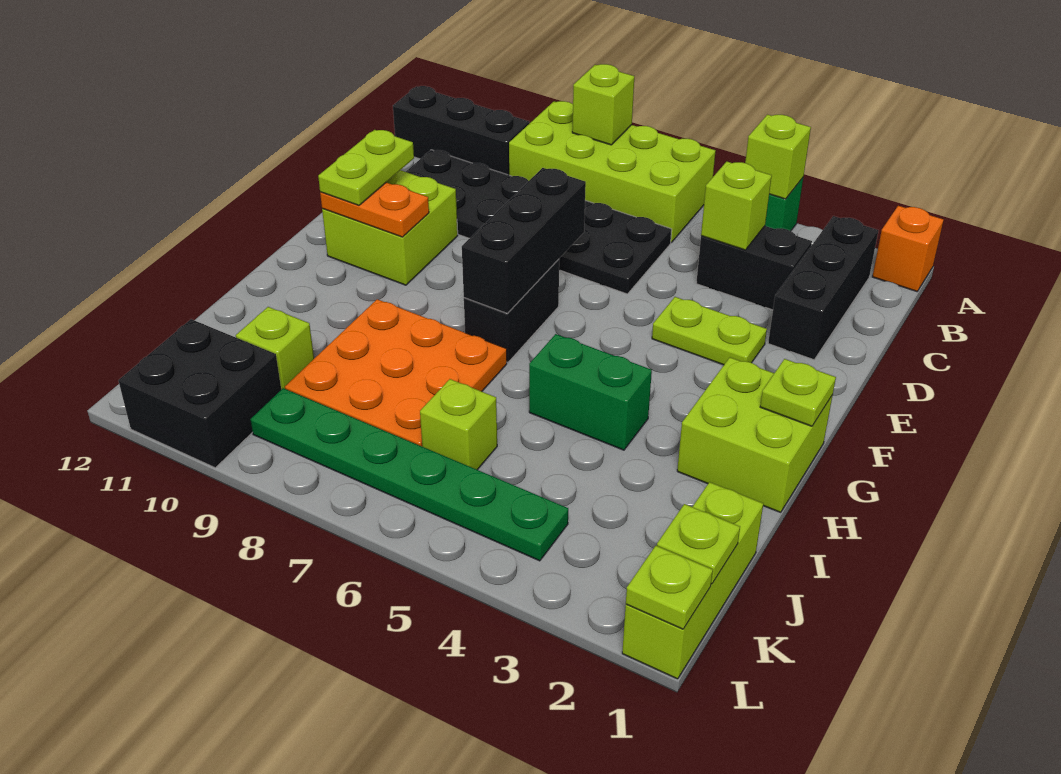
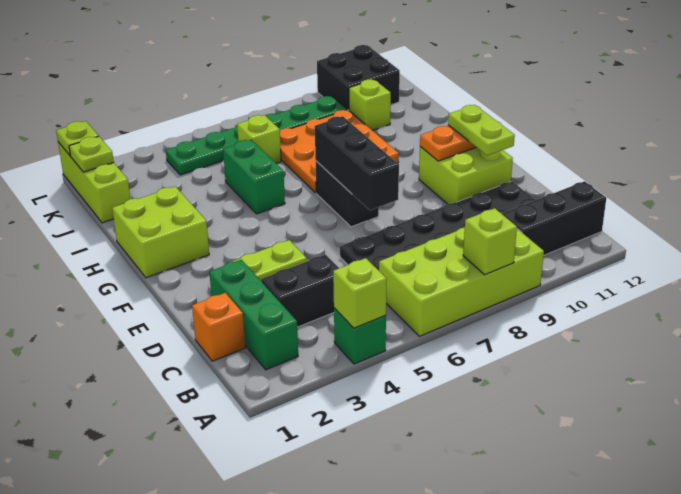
orange brick A1 level 1 -> orange brick C1 level 1
black brick B2:D2 level 1 -> green brick B2:D2 level 1
lime brick C4 level 2 -> none
lime plate G1 level 2 -> none
green brick H4:H5 level 1 -> green brick H5:I5 level 1

